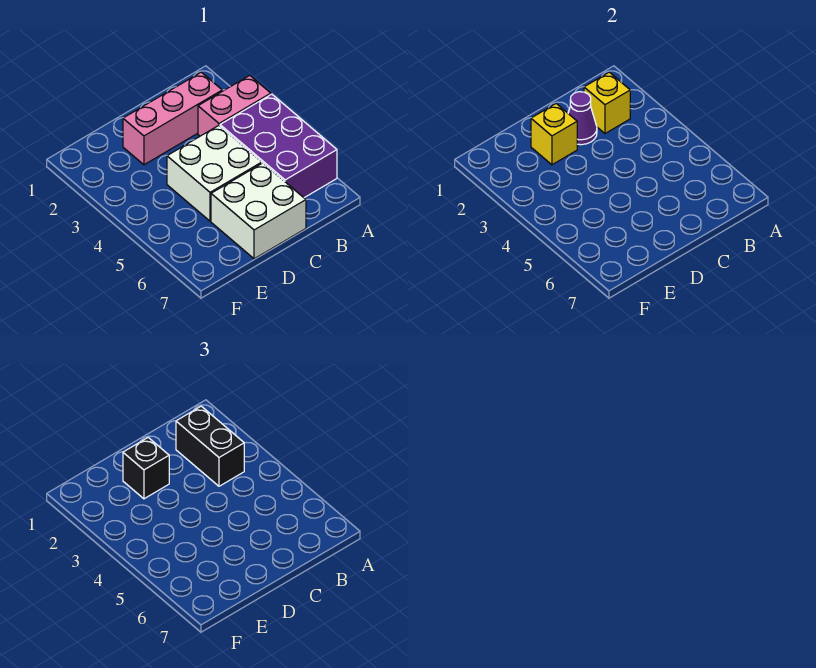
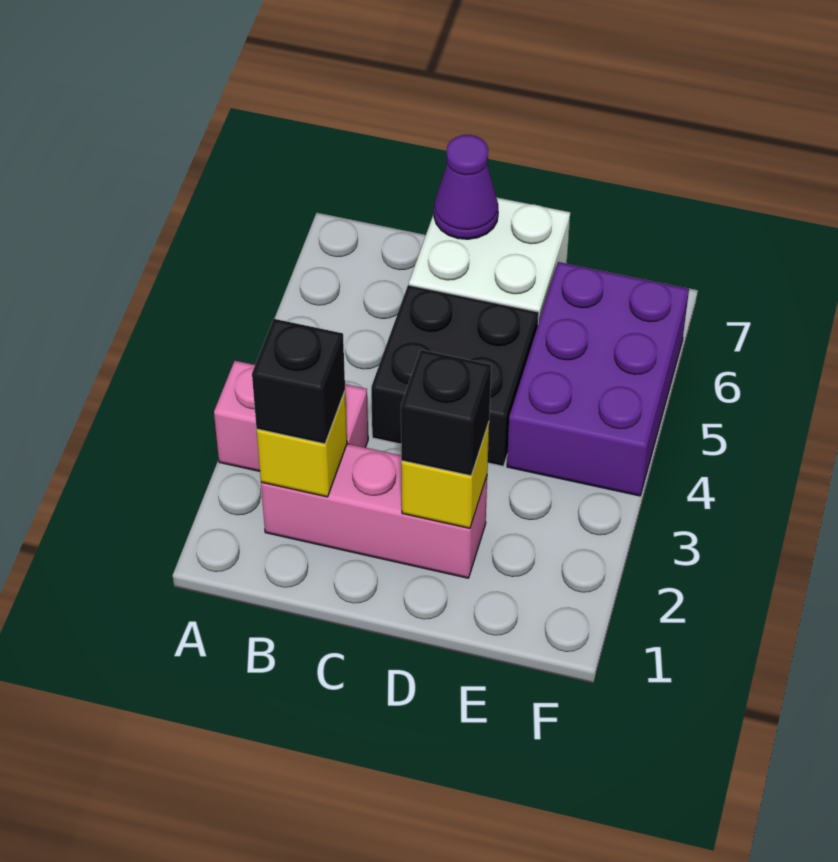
purple brick A4:B6 level 1 -> purple brick E4:F6 level 1
black brick B2:B3 level 3 -> black brick B2 level 3
purple cone C2 level 2 -> purple cone C7 level 2
white brick C4:D5 level 1 -> black brick C4:D5 level 1

